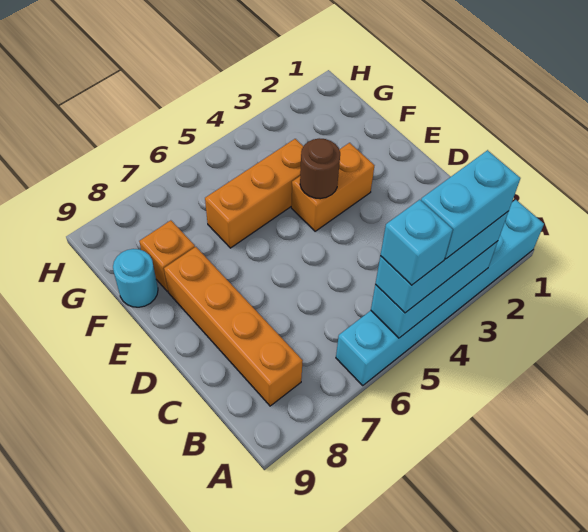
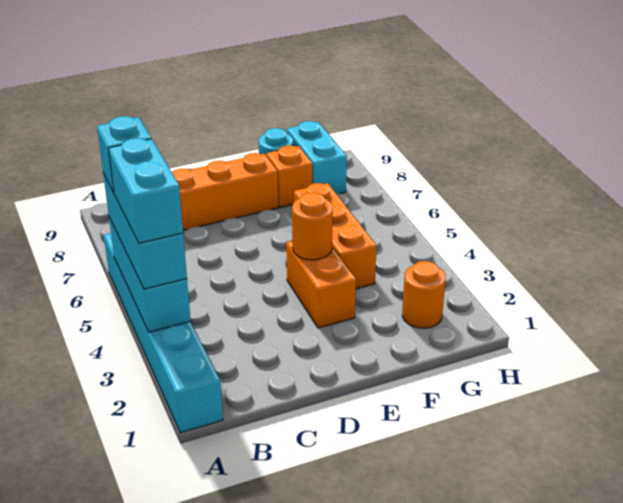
brown round brick E4 level 2 -> orange round brick E4 level 2
none -> orange round brick G2 level 1
none -> cyan brick G8:G9 level 1

